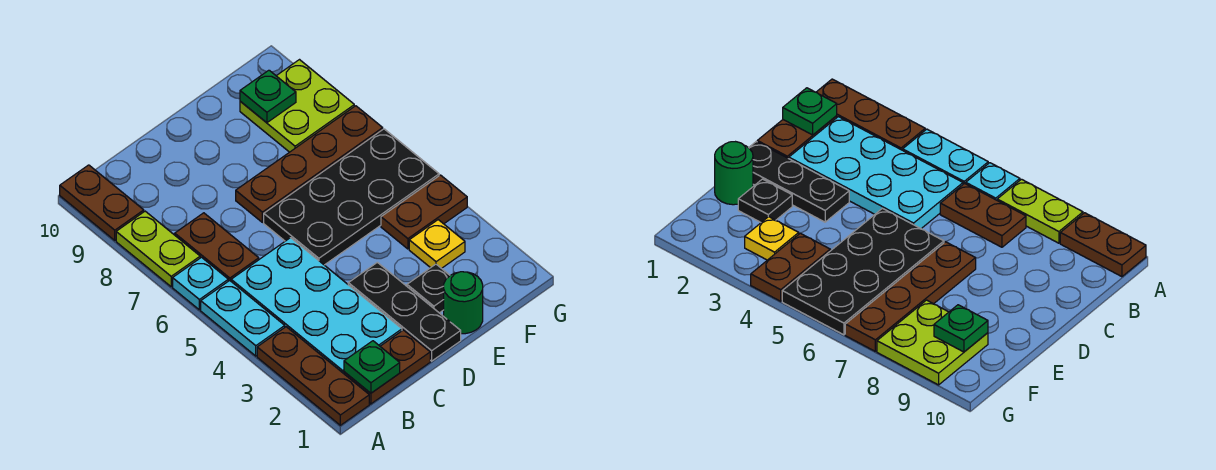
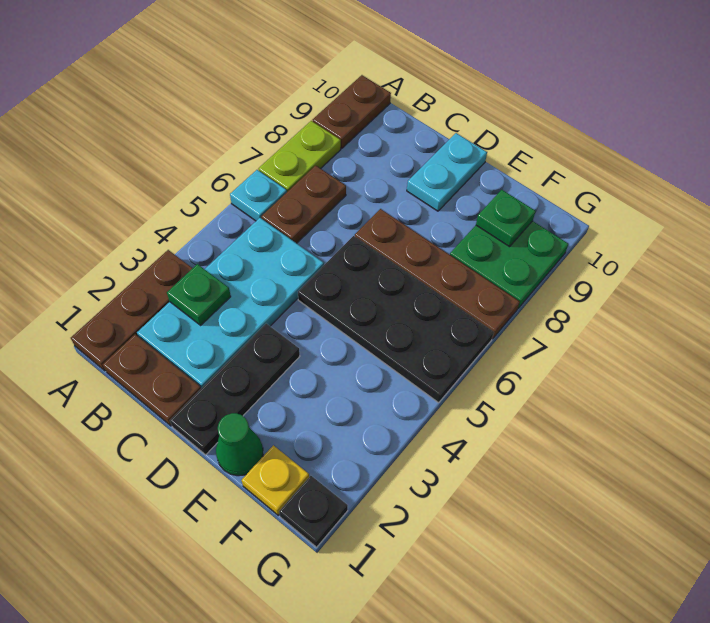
cyan plate A4:A5 level 1 -> cyan plate D9:D10 level 1
green plate B1 level 2 -> green plate B3 level 2
green round brick E1 level 1 -> green cone E1 level 1
black plate E2 level 1 -> black plate G1 level 1
yellow plate F3 level 1 -> yellow plate F1 level 1
brown plate F4:G4 level 1 -> none
lime plate F8:G9 level 1 -> green plate F8:G9 level 1

